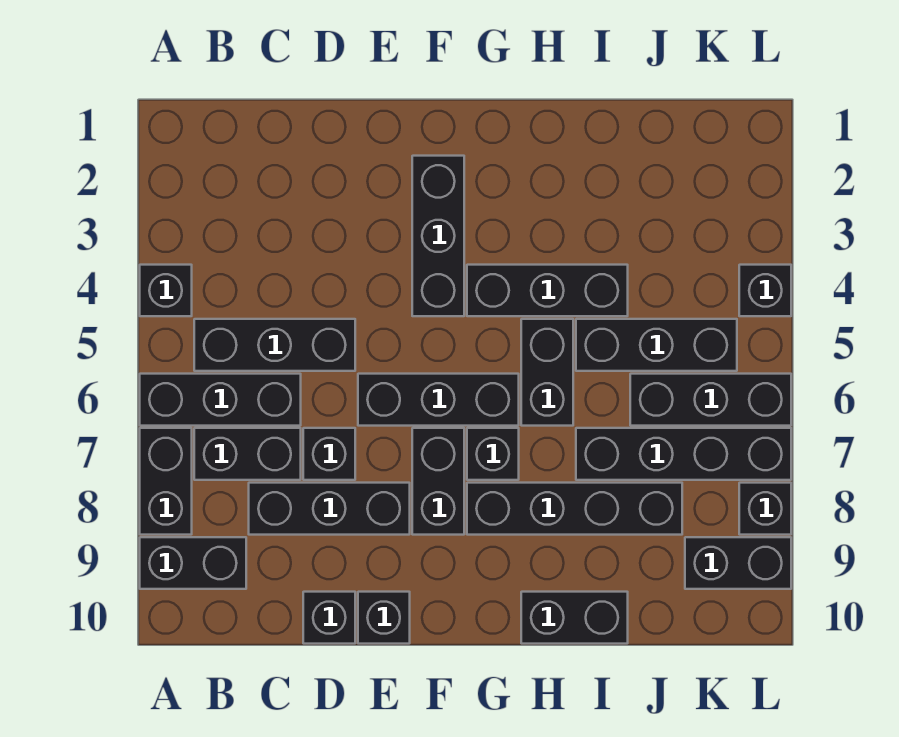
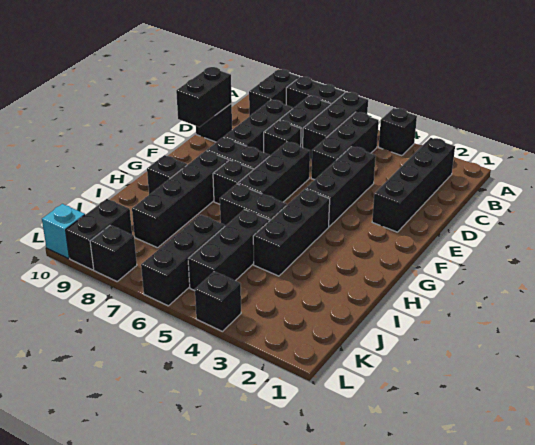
black brick E10 level 1 -> black brick H9 level 1
black brick F2:F4 level 1 -> black brick D4:F4 level 1
black brick H10:I10 level 1 -> black brick D10:E10 level 2
black brick I7:L7 level 1 -> black brick B2:E2 level 1
none -> cyan brick L10 level 1

